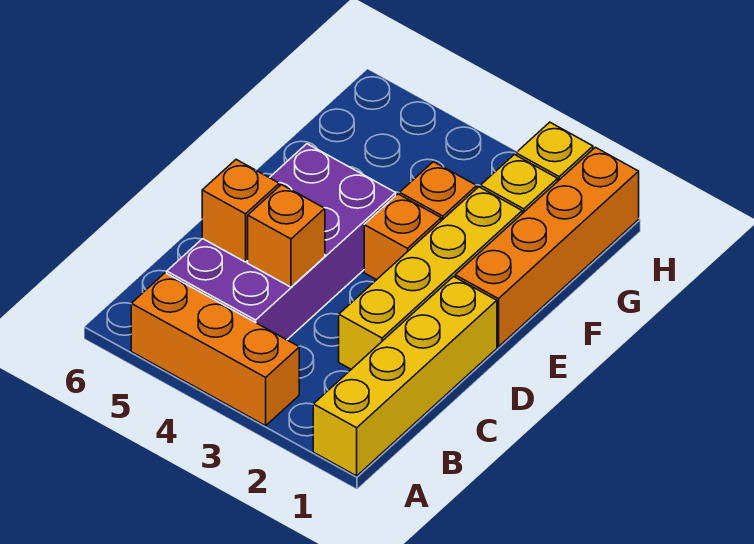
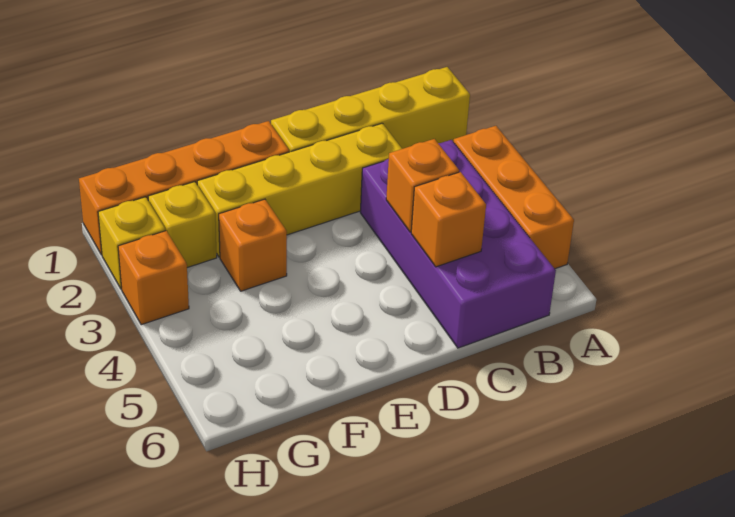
purple brick B4:E5 level 1 -> purple brick B3:C6 level 1
orange brick E3 level 1 -> orange brick H3 level 1

